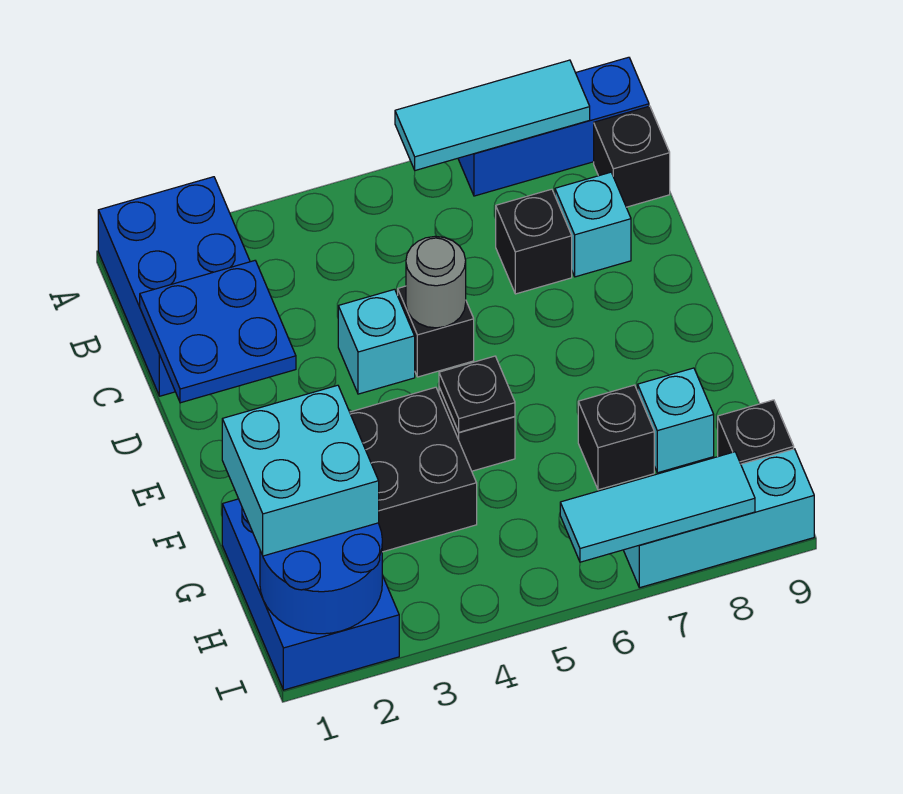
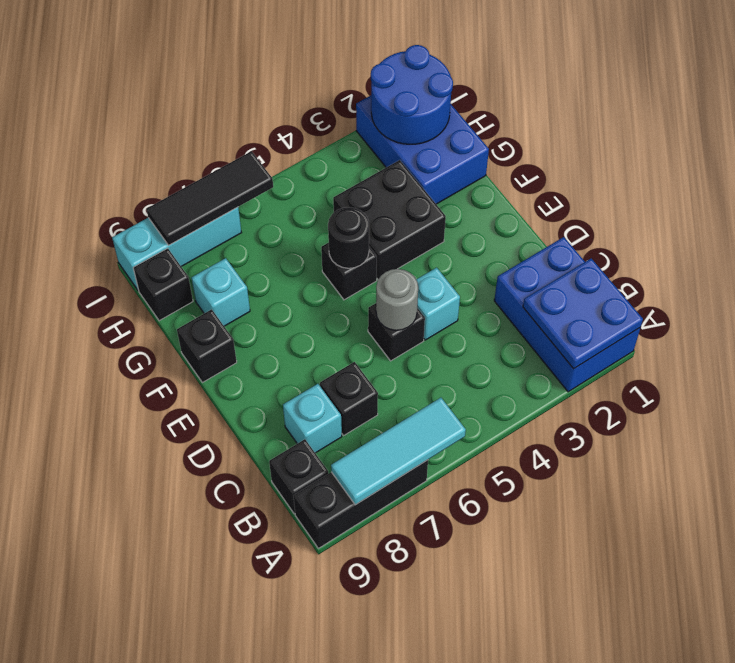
blue brick A7:A9 level 1 -> black brick A7:A9 level 1
blue plate C1:D2 level 2 -> blue plate A1:B2 level 2
black plate F5 level 2 -> black round brick F5 level 2
cyan brick G1:H2 level 3 -> none
black brick G7 level 1 -> black brick F9 level 1
cyan tile I6:I8 level 2 -> black tile I6:I8 level 2

